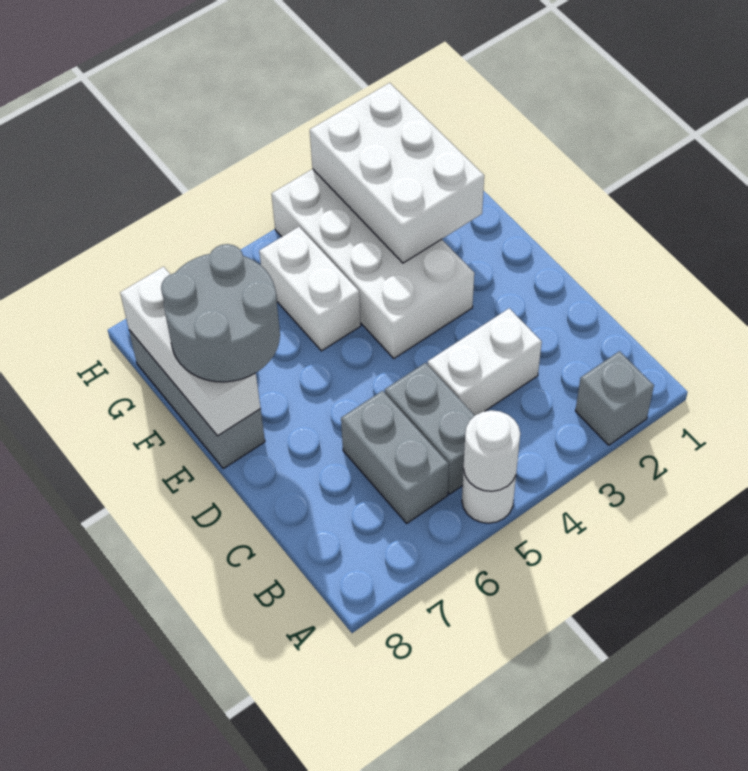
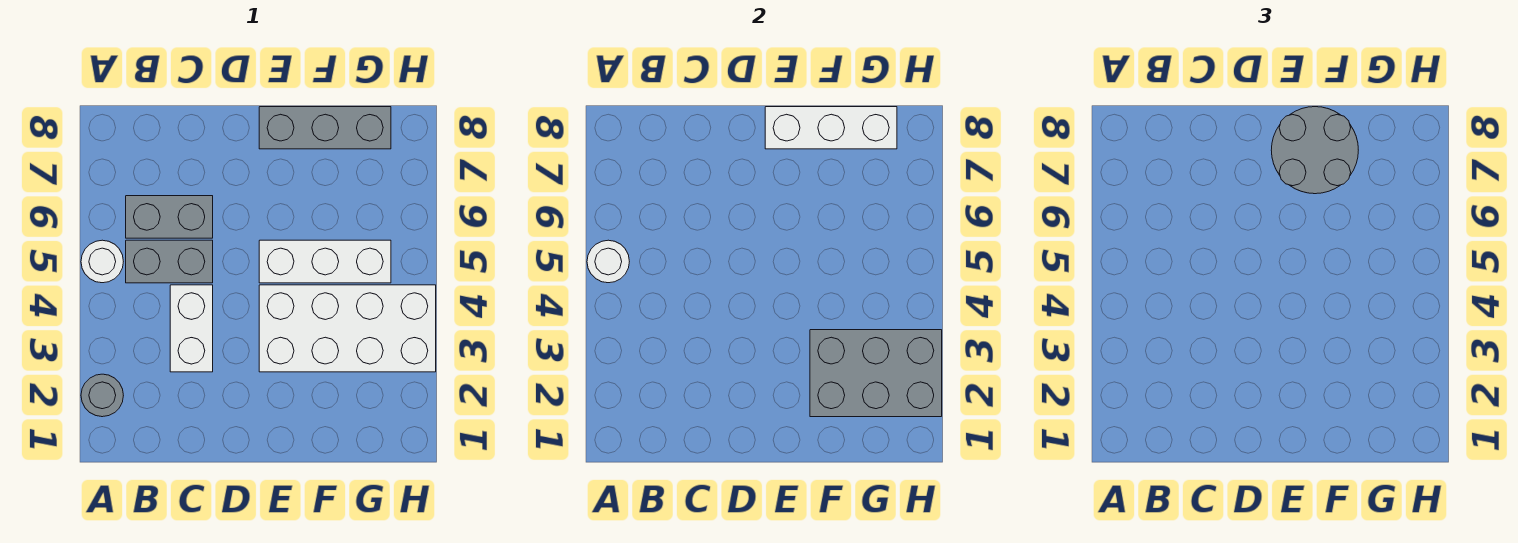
grey brick A2 level 1 -> grey round brick A2 level 1
white brick F2:H3 level 2 -> grey brick F2:H3 level 2
white brick F5:G5 level 1 -> white brick E5:G5 level 1

